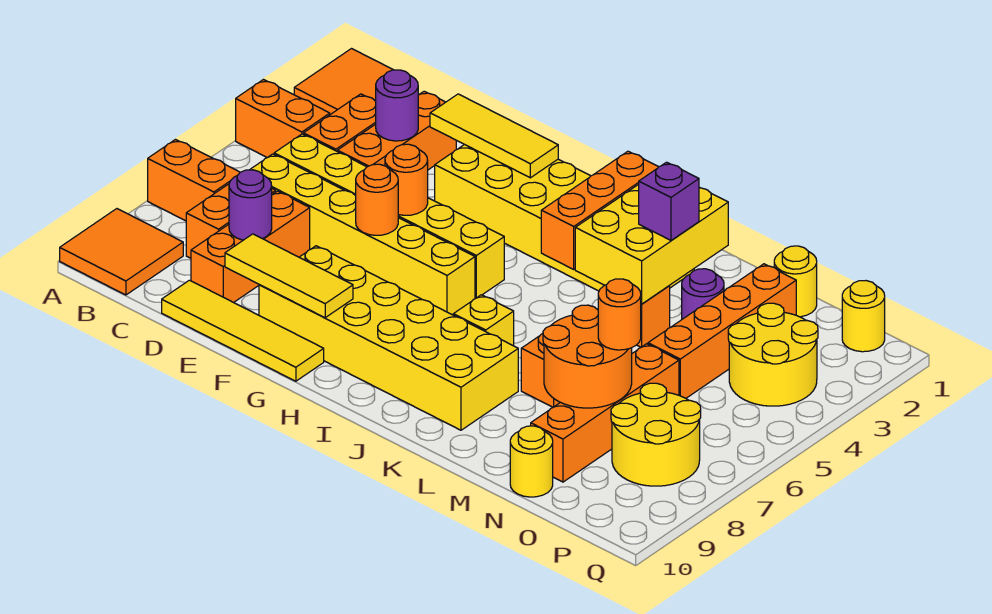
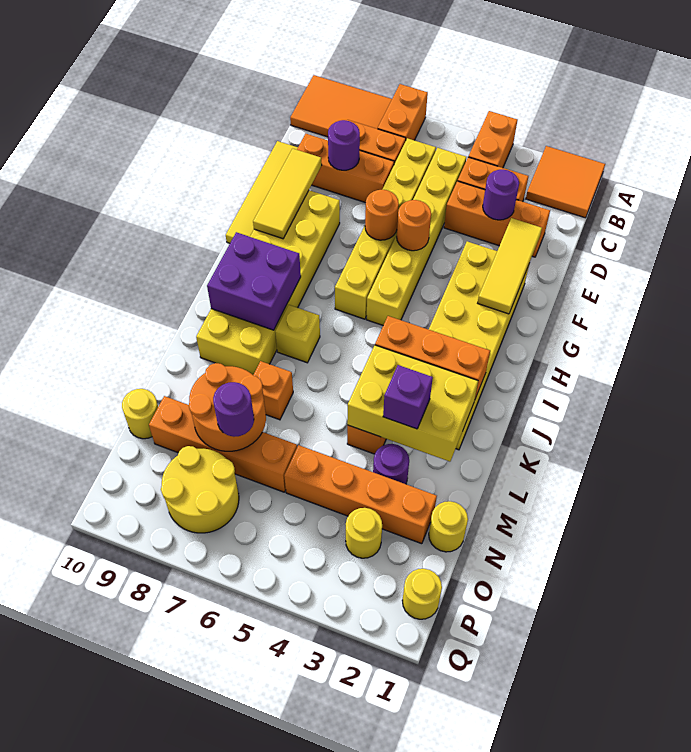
orange tile A9:B10 level 1 -> orange tile A8:B10 level 1
none -> purple brick I8:J9 level 2
orange round brick N7 level 3 -> purple round brick N7 level 3
yellow round brick O3:P4 level 1 -> yellow round brick O3 level 1

